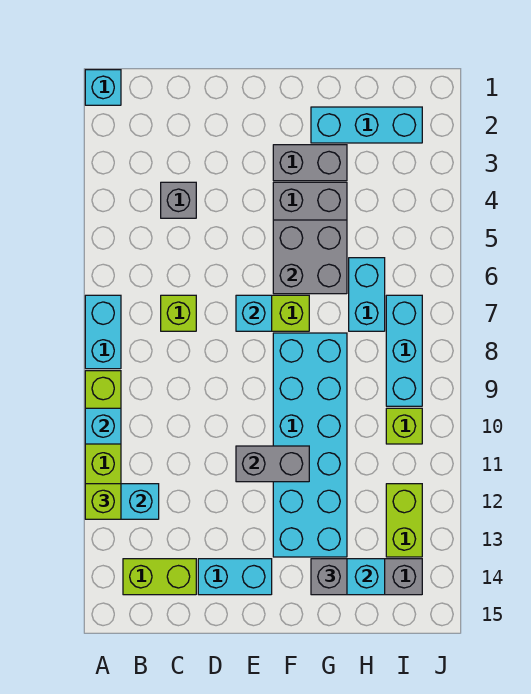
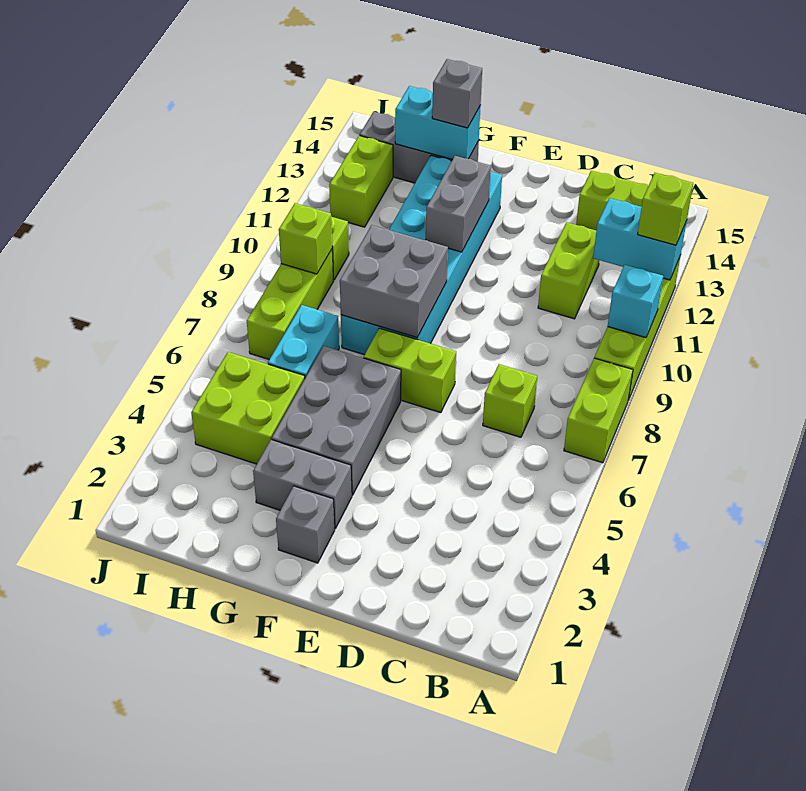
cyan brick A1 level 1 -> none
cyan brick A7:A8 level 1 -> lime brick A7:A8 level 1
grey brick C4 level 1 -> grey brick F2 level 1
none -> lime brick C11:C12 level 1
cyan brick D14:E14 level 1 -> none
cyan brick E7 level 2 -> none
grey brick E11:F11 level 2 -> grey brick F11:F12 level 2
grey brick F5:G6 level 2 -> grey brick F8:G9 level 2
cyan brick G2:I2 level 1 -> none
none -> lime brick H4:I5 level 1
cyan brick I7:I9 level 1 -> lime brick I7:I9 level 1
none -> lime brick I9 level 2

